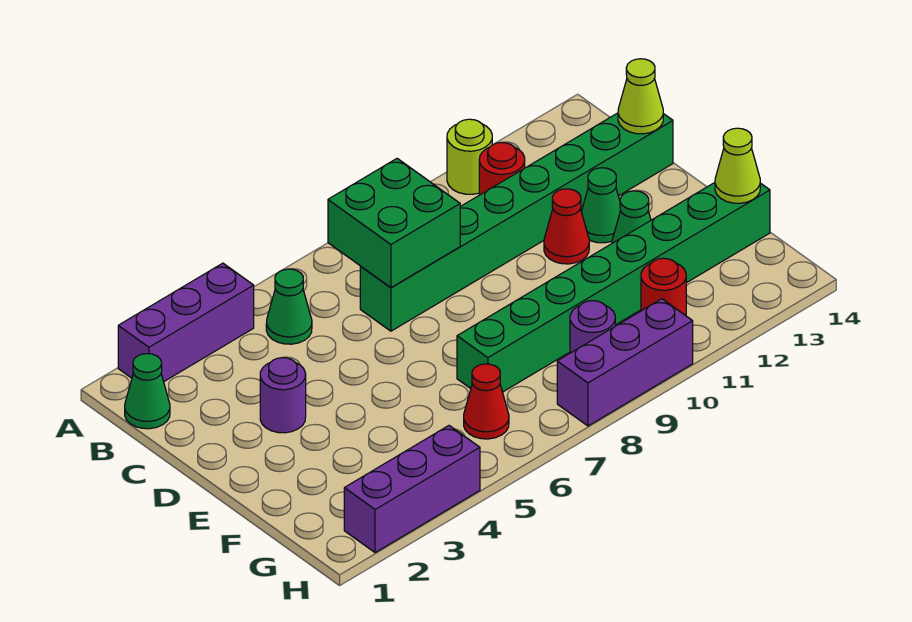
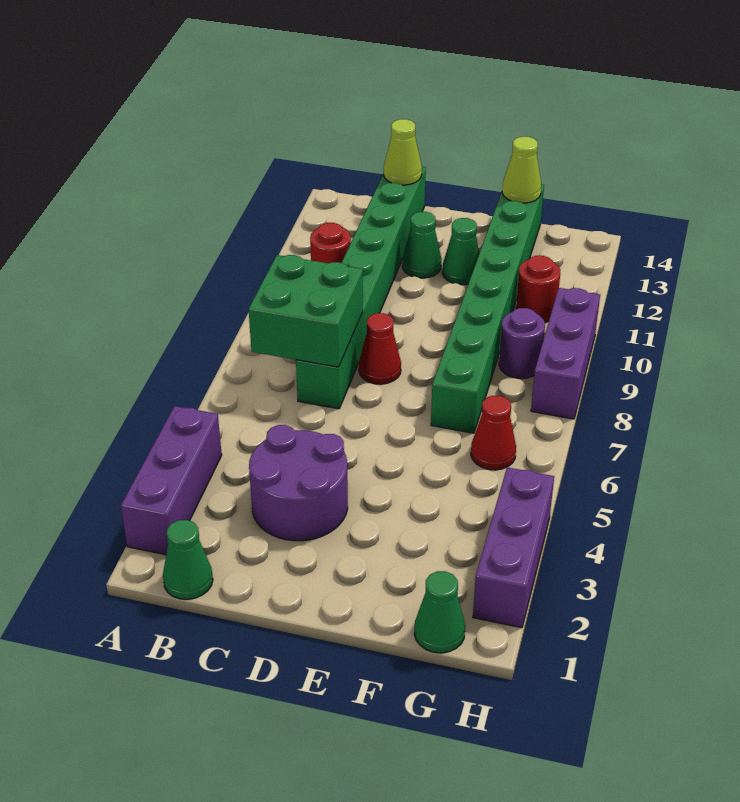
lime round brick A11 level 1 -> none
green cone B5 level 1 -> green cone G1 level 1
purple round brick D3 level 1 -> purple round brick C3:D4 level 1
red cone D11 level 1 -> red cone D8 level 1

